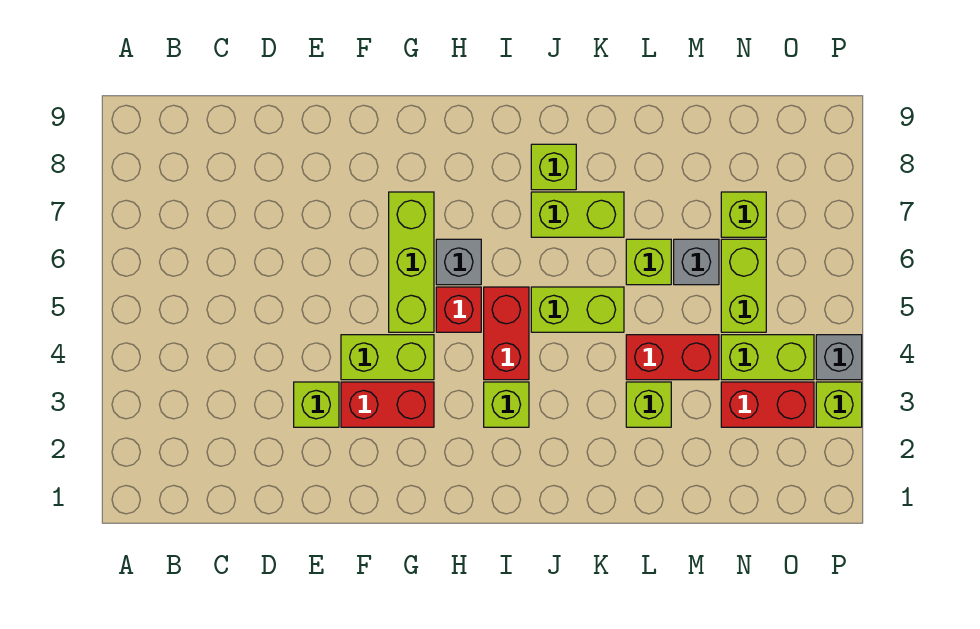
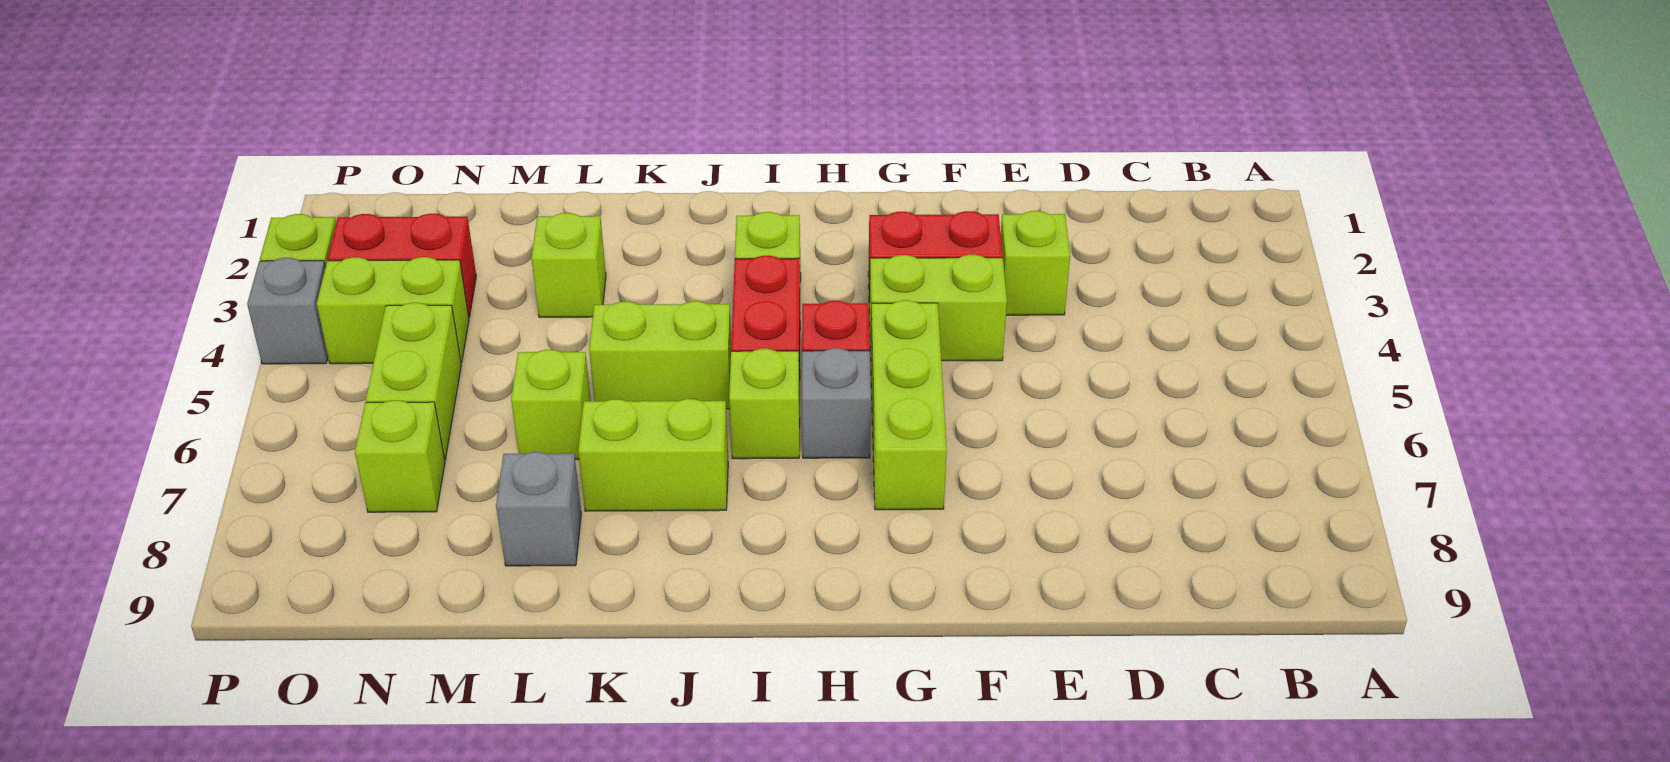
lime brick J8 level 1 -> lime brick I6 level 1
red brick L4:M4 level 1 -> none
grey brick M6 level 1 -> grey brick L8 level 1

